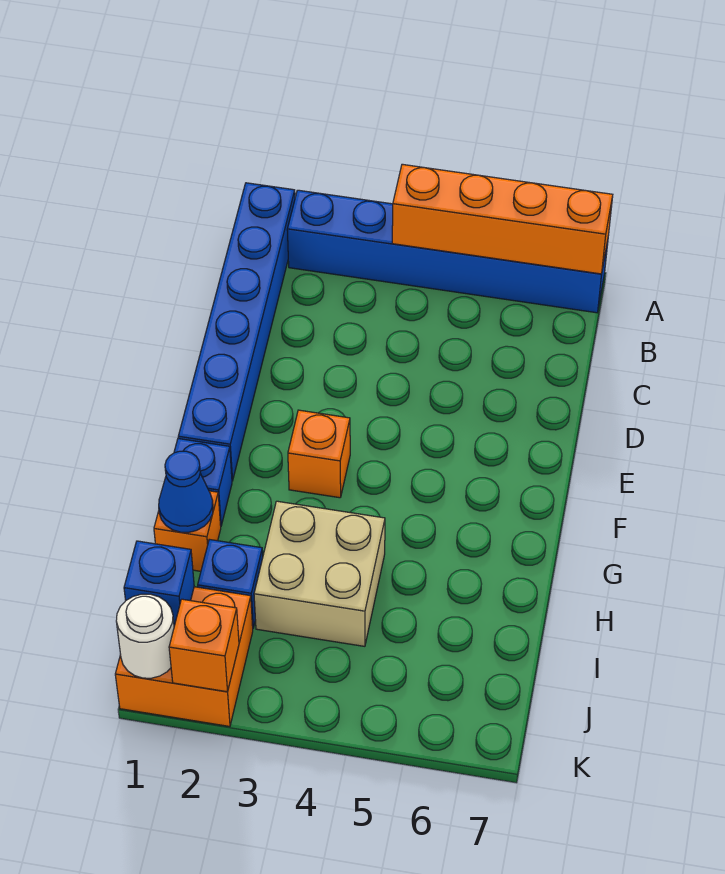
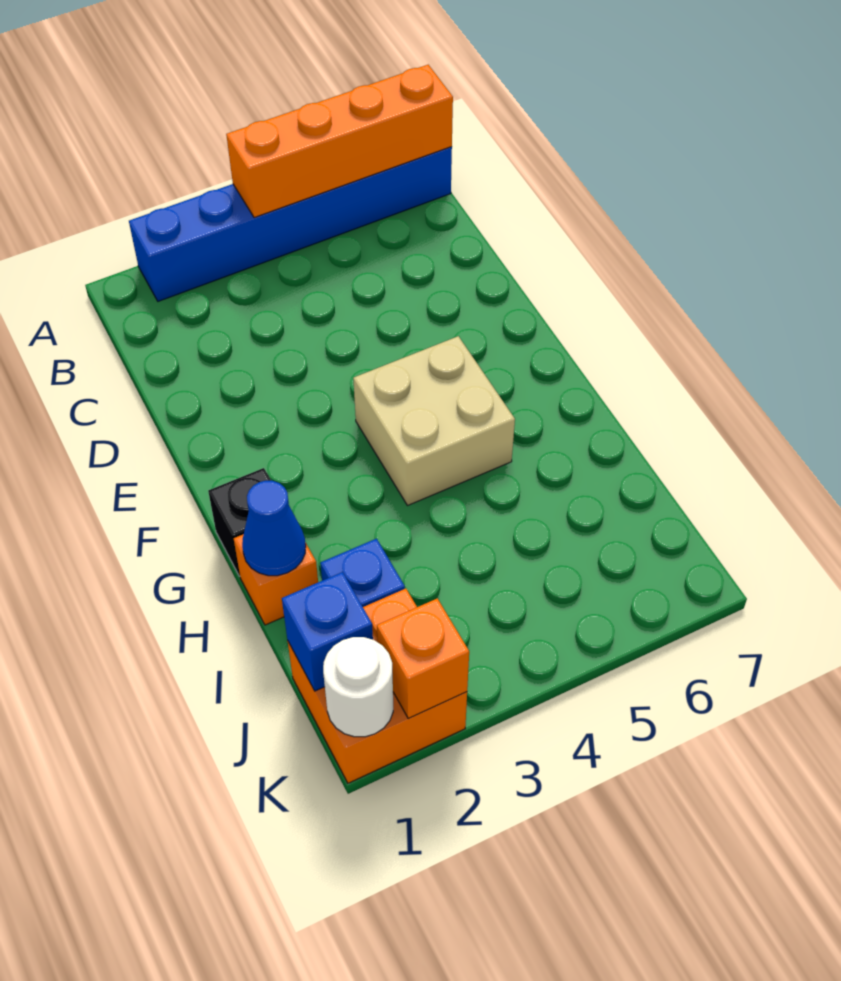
blue brick A1:F1 level 1 -> none
orange brick F3 level 1 -> none
blue brick G1 level 1 -> black brick G1 level 1
tan brick H3:I4 level 1 -> tan brick F4:G5 level 1

